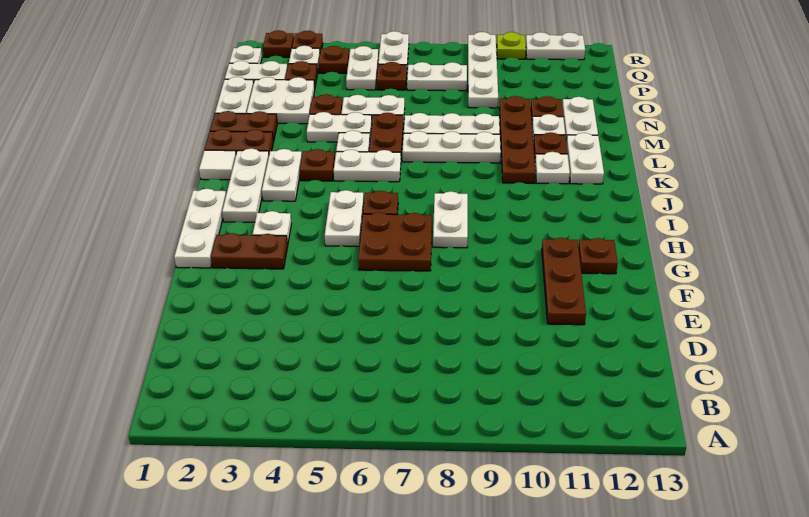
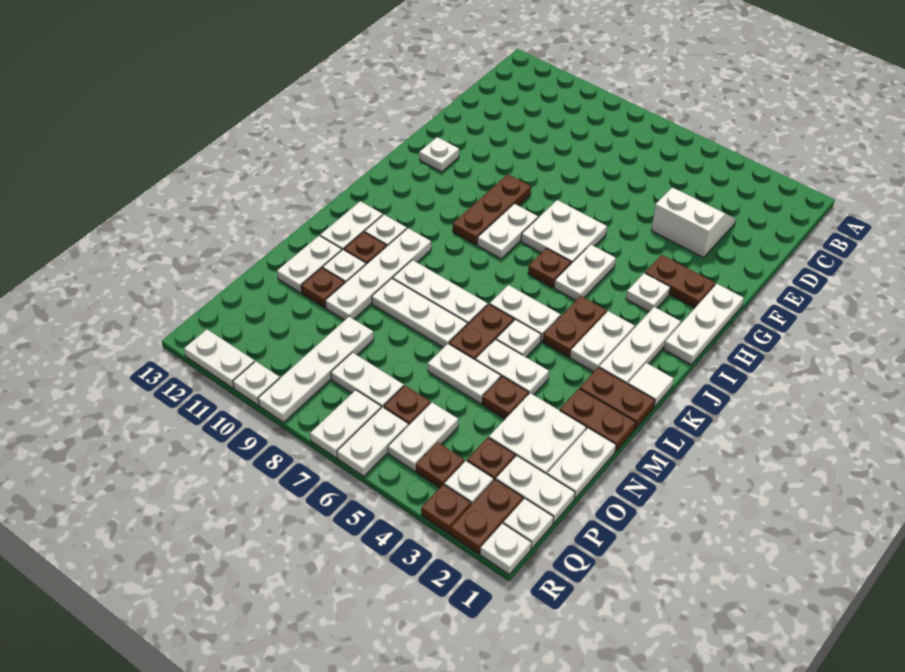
none -> white slope D3:E4 level 1 top E
brown plate E11:G11 level 1 -> brown plate G9:I9 level 1
brown plate G6:H7 level 1 -> white plate G6:H7 level 1
brown plate G12 level 1 -> white plate G12 level 1
brown plate K4 level 1 -> brown plate J4:K4 level 1
brown plate K10:N10 level 1 -> white plate K10:N10 level 1
none -> white plate Q7:R7 level 1
none -> white plate R1 level 1
brown plate R2 level 1 -> brown plate Q2:R2 level 1
lime plate R10 level 1 -> white plate R10 level 1

